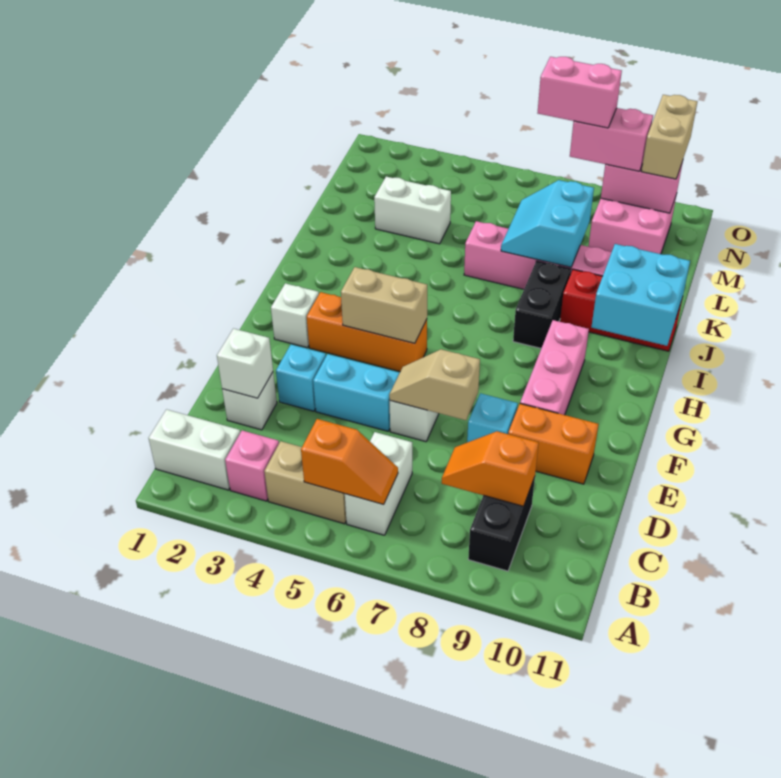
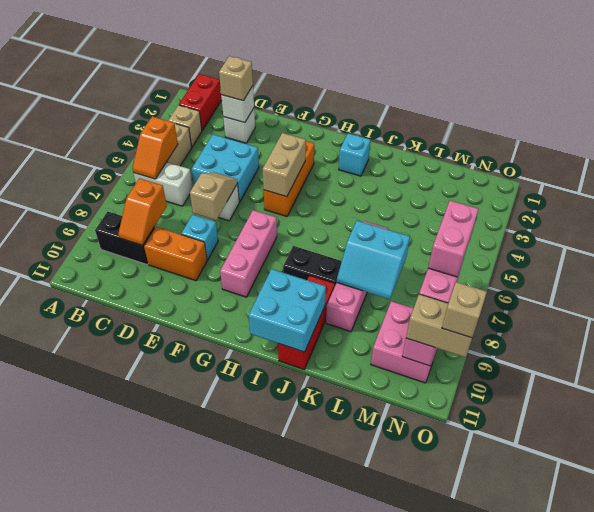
white brick B1:B2 level 1 -> red brick B1:B2 level 1
pink brick B3 level 1 -> tan brick B3 level 1
orange slope C8:C9 level 2 top 9 -> orange slope C8:C9 level 2 top 8
none -> tan brick D2 level 3
cyan brick E3 level 1 -> cyan brick I2 level 1
cyan brick E4:E5 level 1 -> cyan brick D4:E5 level 1
orange brick E9:E10 level 1 -> orange brick D9:E9 level 1
pink brick F9:H9 level 1 -> pink brick G7:G9 level 1
white brick G2 level 1 -> none
cyan slope K7:L8 level 2 top 8 -> cyan slope K7:L8 level 2 top 7
white brick L3:L4 level 1 -> none
none -> tan brick O10 level 4

